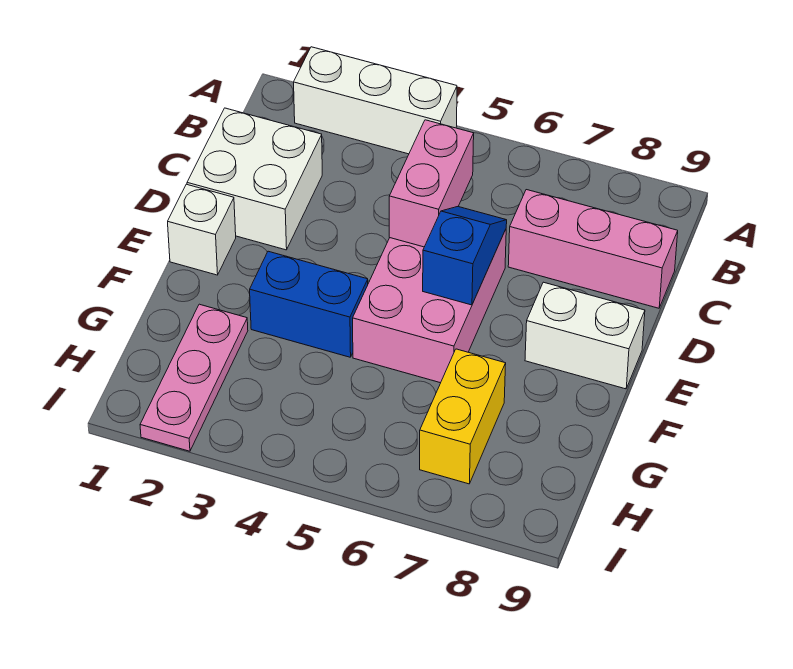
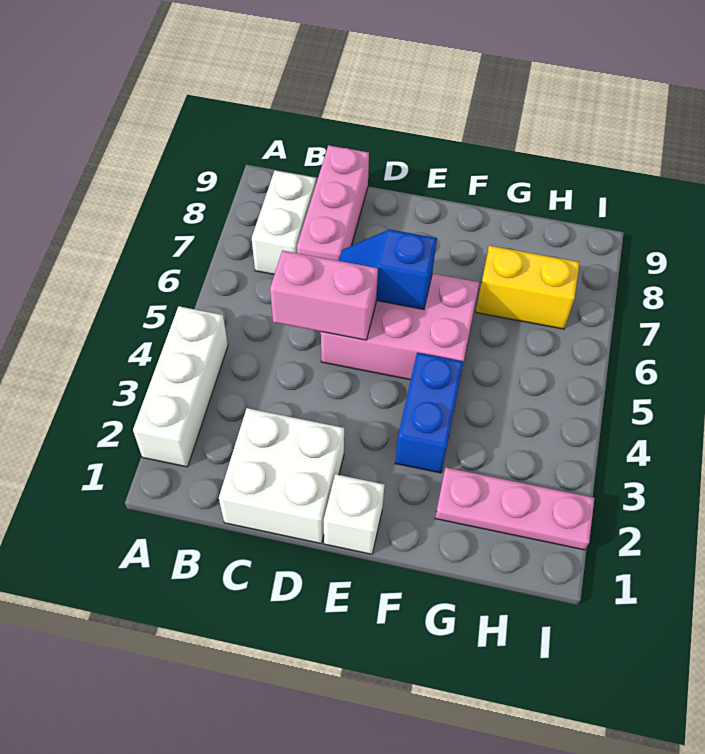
white brick E8:E9 level 1 -> white brick B7:B8 level 1

